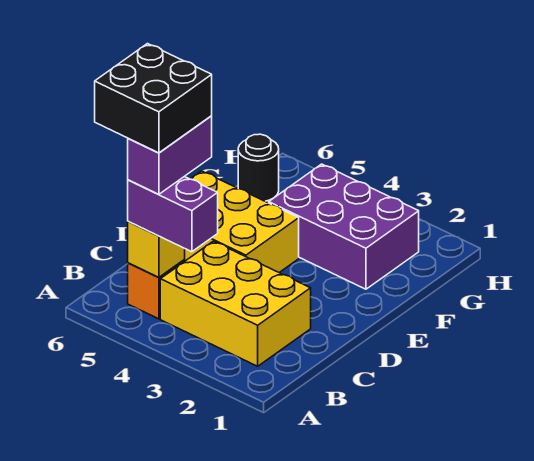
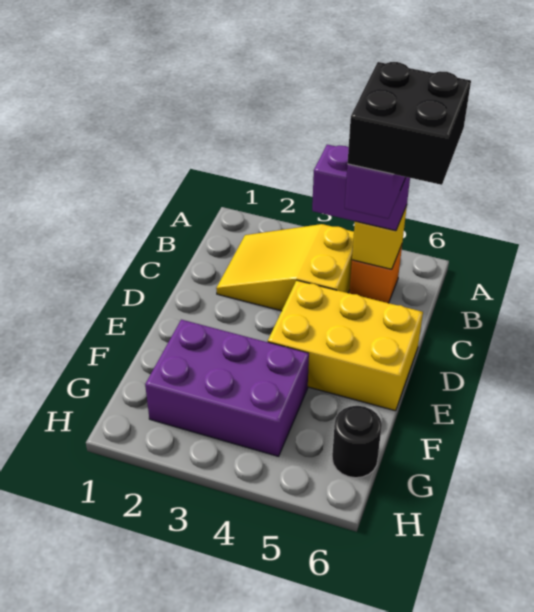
yellow brick B2:C4 level 1 -> yellow slope B2:C4 level 1 top 4

